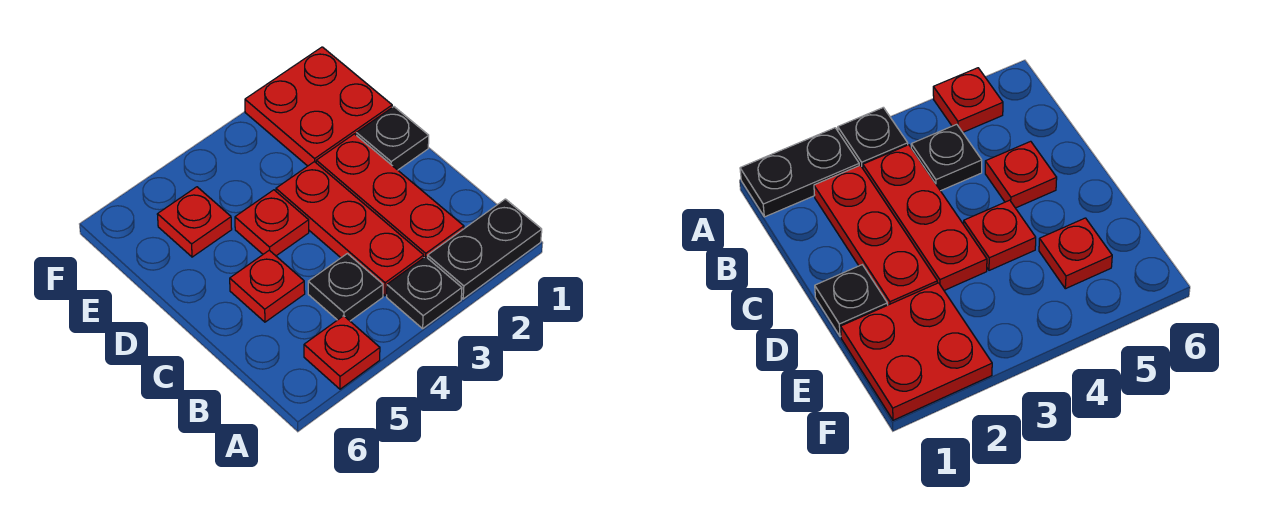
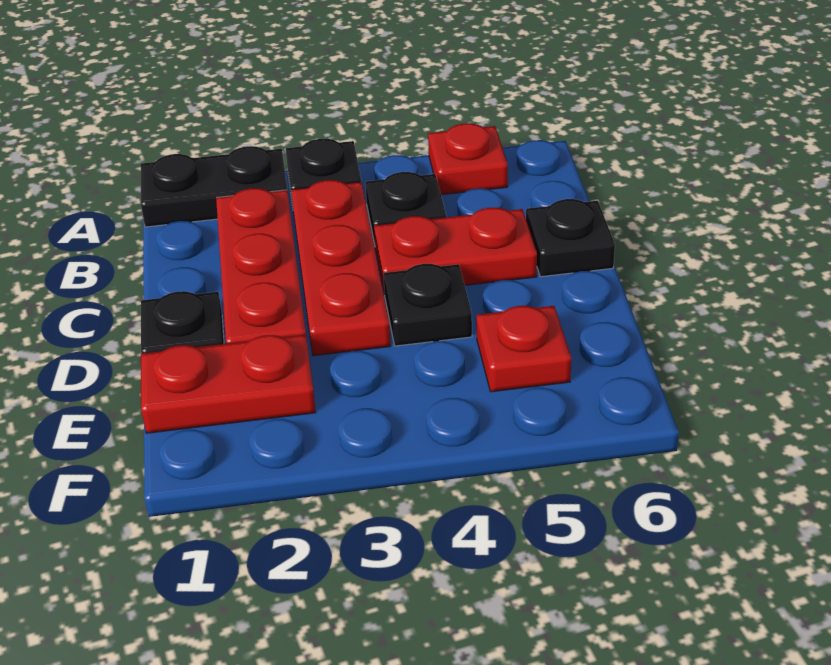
red plate C5 level 1 -> red plate C4:C5 level 1
none -> black plate C6 level 1
red plate D4 level 1 -> black plate D4 level 1
red plate E1:F2 level 1 -> red plate E1:E2 level 1

